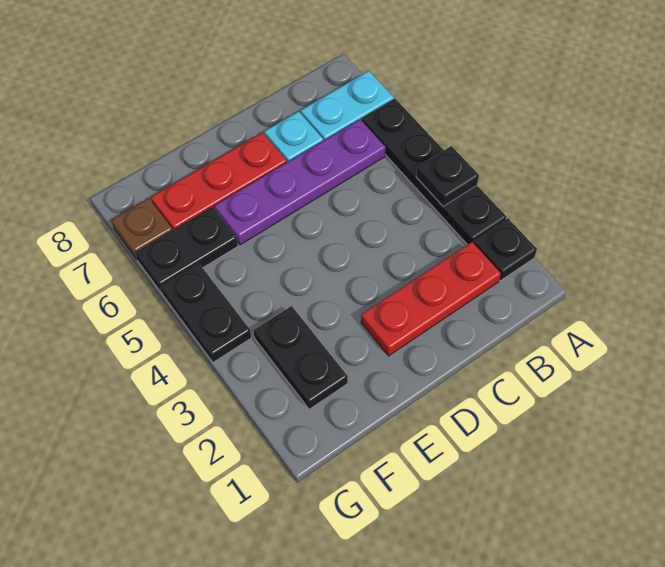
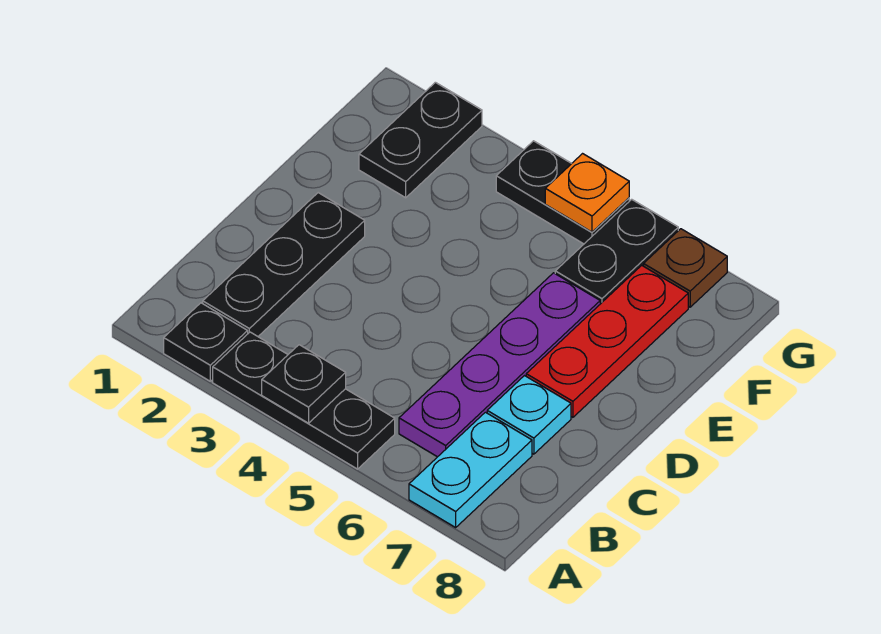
black plate A3:A6 level 1 -> black plate A3:A5 level 1
red plate B2:D2 level 1 -> black plate B2:D2 level 1
black plate F2:F3 level 1 -> black plate F2:G2 level 1
none -> orange plate G5 level 2

